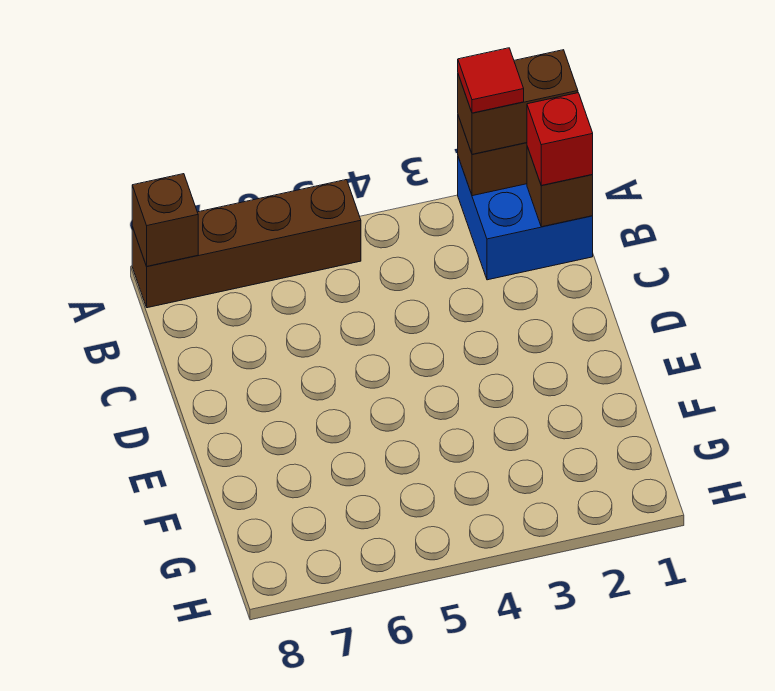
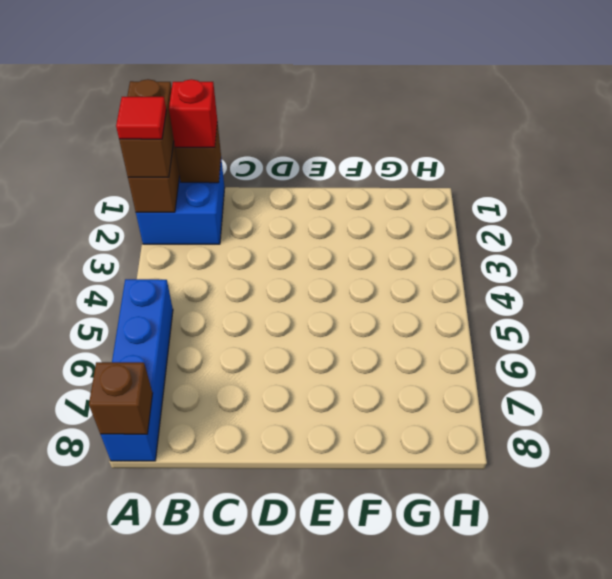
brown brick A5:A8 level 1 -> blue brick A5:A8 level 1

